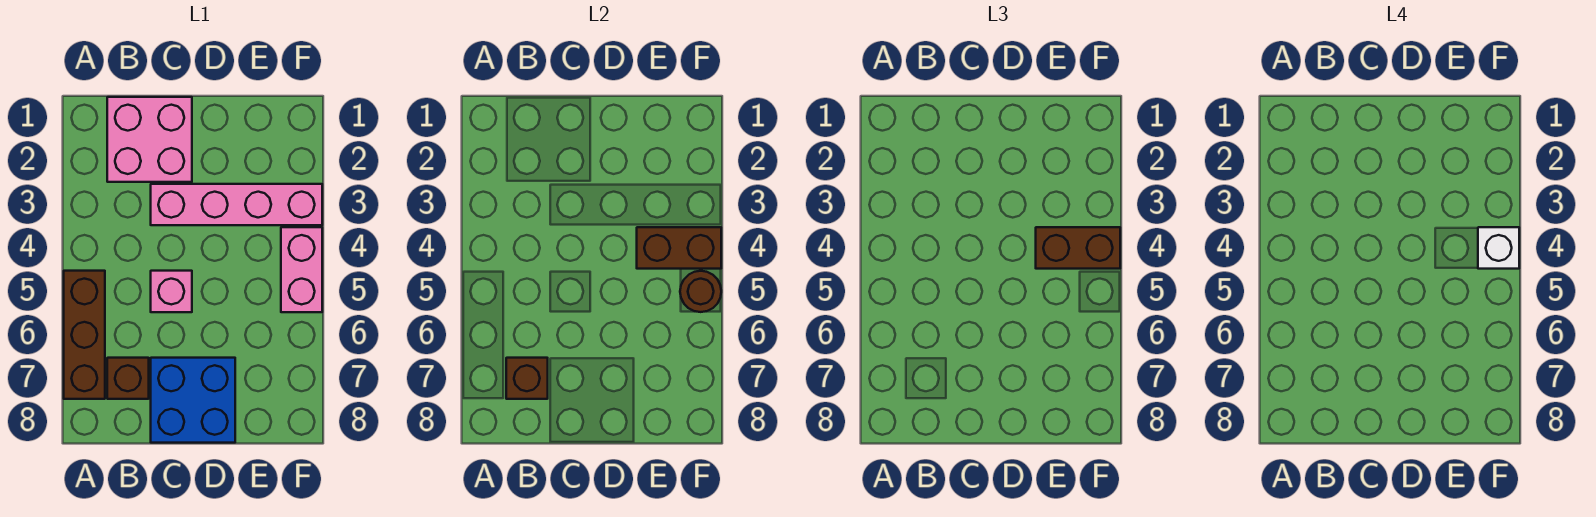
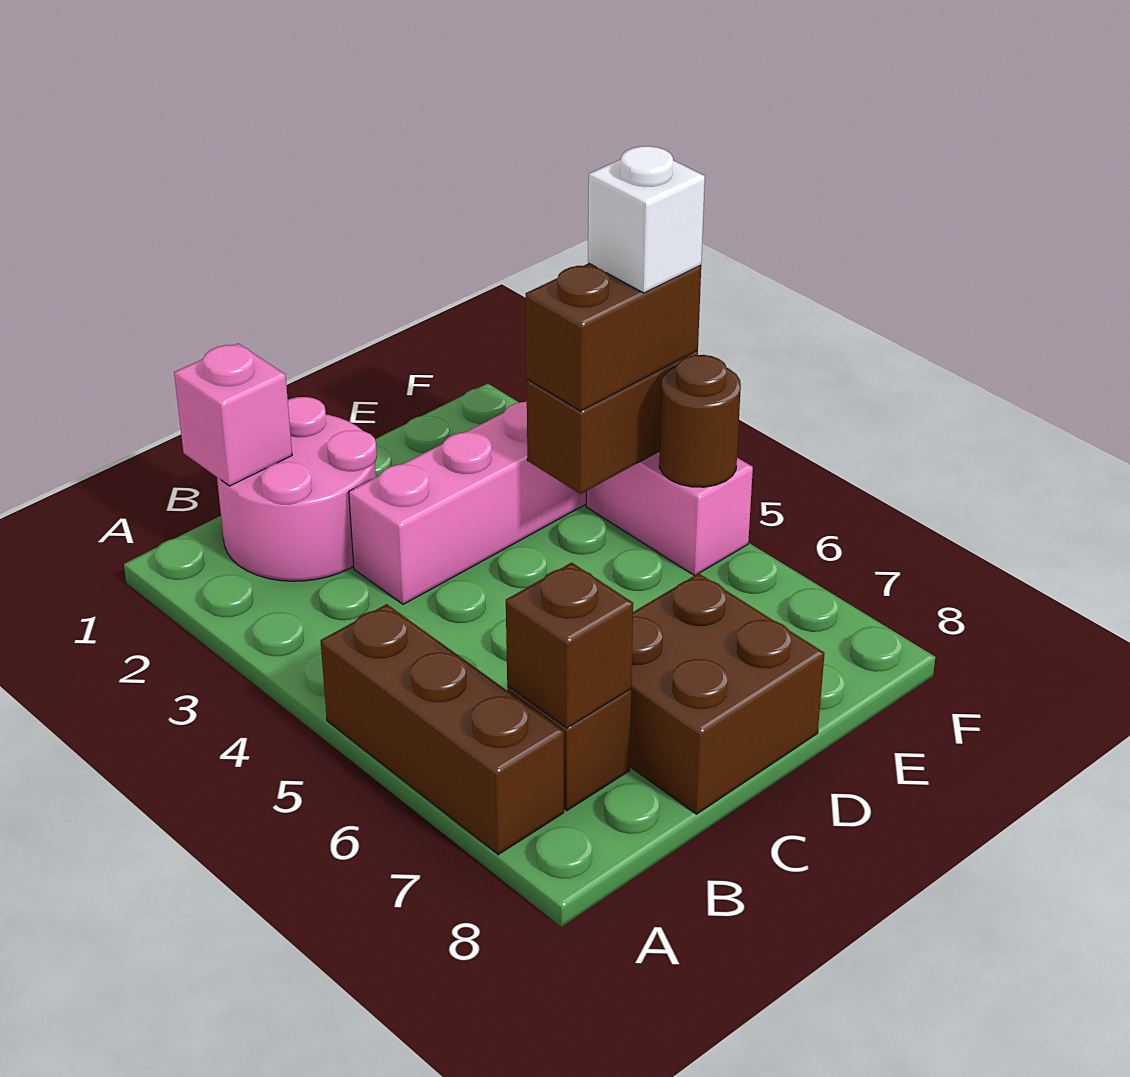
pink brick B1:C2 level 1 -> pink round brick B1:C2 level 1
pink brick C5 level 1 -> pink brick B1 level 2
blue brick C7:D8 level 1 -> brown brick C7:D8 level 1

